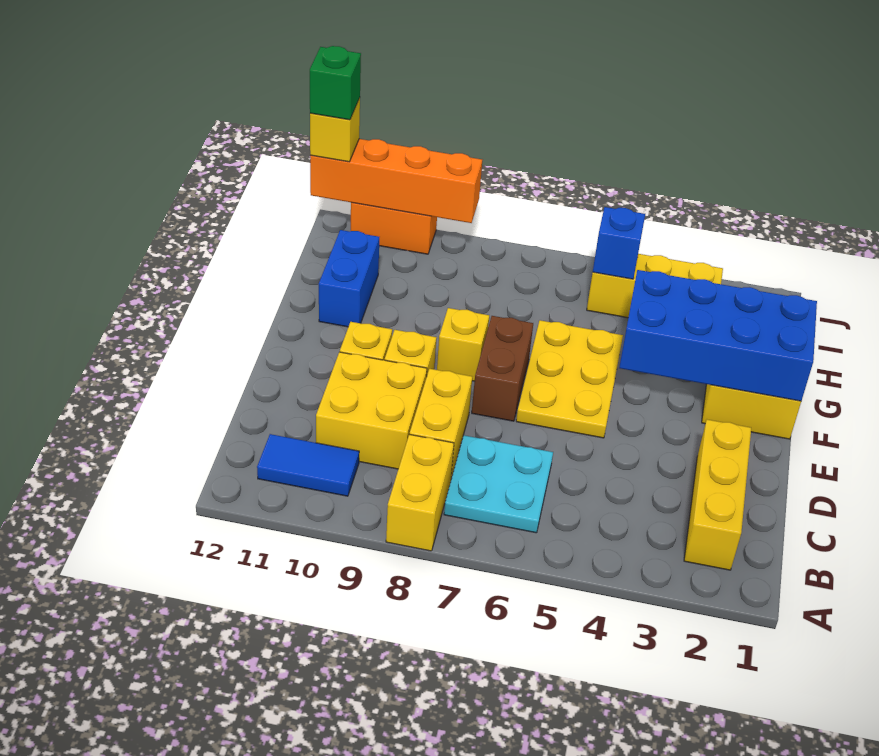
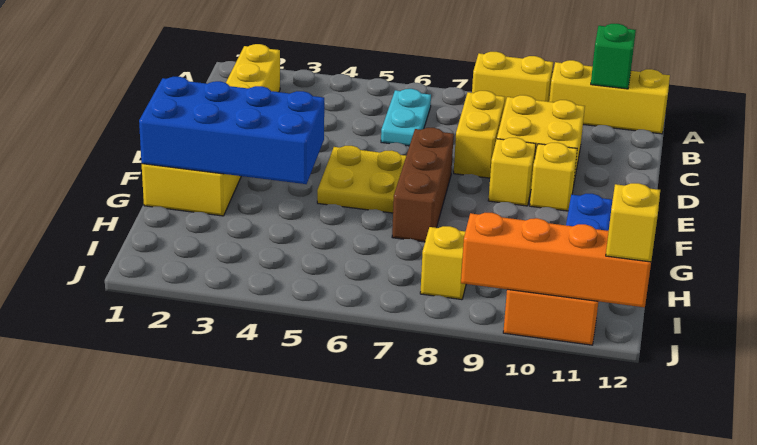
yellow brick A8:B8 level 1 -> yellow brick A8:A9 level 1
cyan plate B6:C7 level 1 -> cyan plate B6:C6 level 1
blue tile B10:B11 level 1 -> none
yellow plate E5:G6 level 1 -> yellow plate E5:F6 level 1
brown brick E7:F7 level 1 -> brown brick E7:G7 level 1
yellow brick F8 level 1 -> yellow brick I8 level 1
yellow brick I3:I5 level 1 -> yellow brick A10:A12 level 1
blue brick I5 level 2 -> none
green brick J12 level 4 -> green brick A11 level 2

